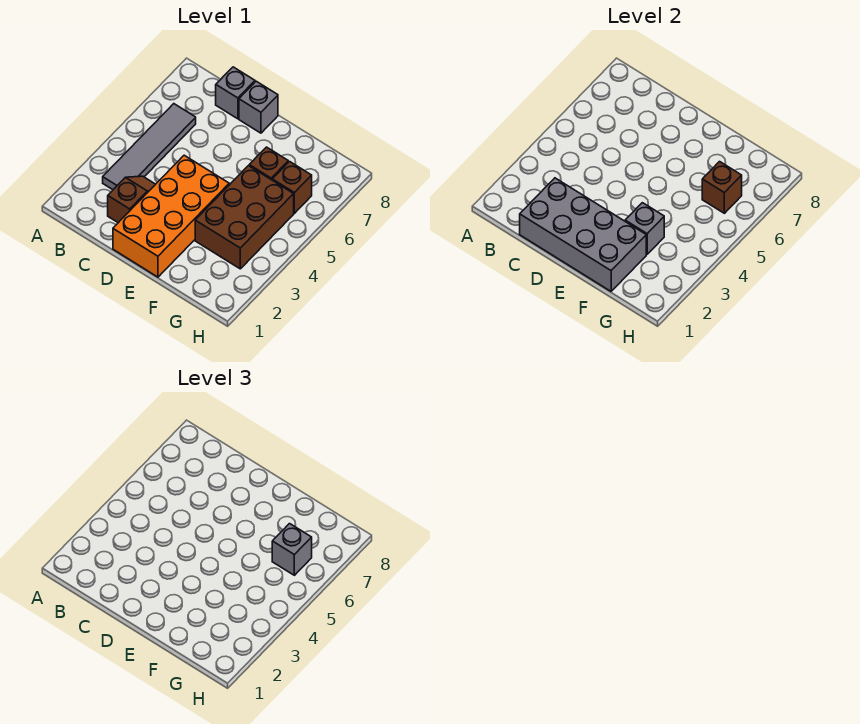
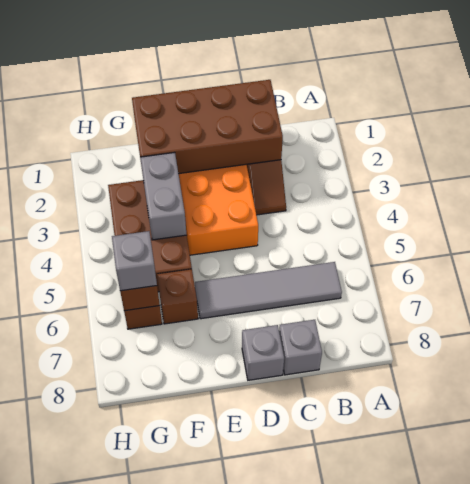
grey tile B3:B6 level 1 -> grey tile B6:E6 level 1
grey brick C1:F2 level 2 -> brown brick C1:F2 level 2
grey brick F3 level 2 -> grey brick F3:F4 level 2

